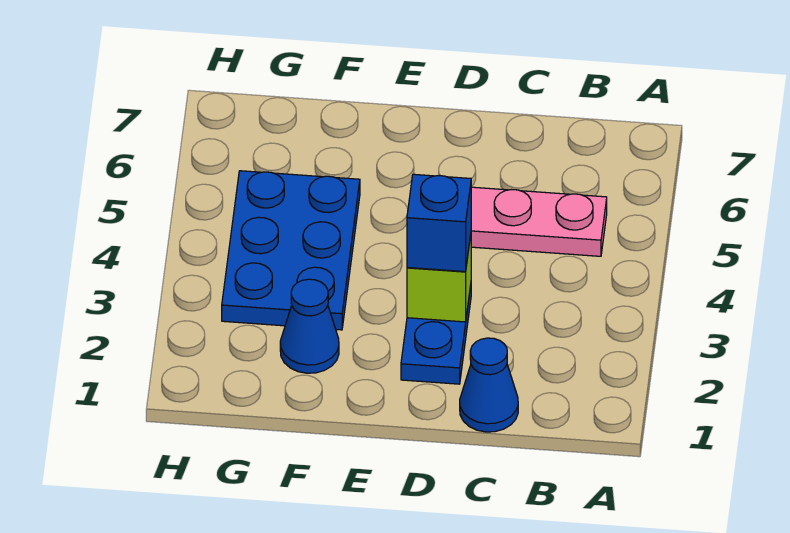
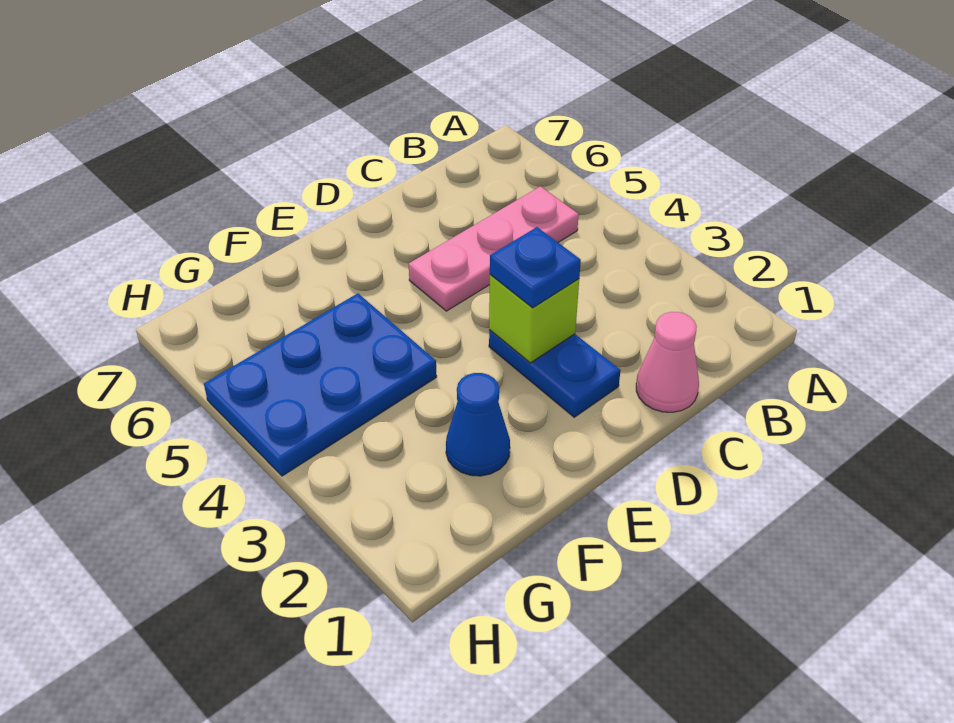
blue cone C1 level 1 -> pink cone C1 level 1
blue brick D3 level 3 -> blue plate D3 level 3
blue plate F3:G5 level 1 -> blue plate F4:H5 level 1

